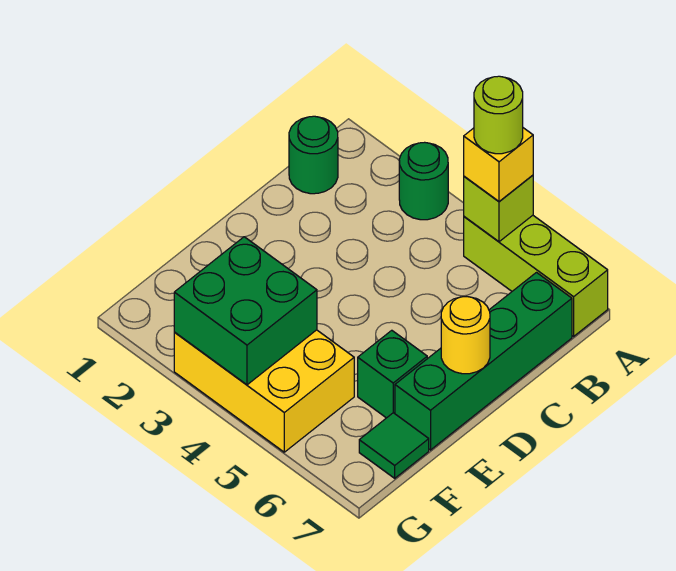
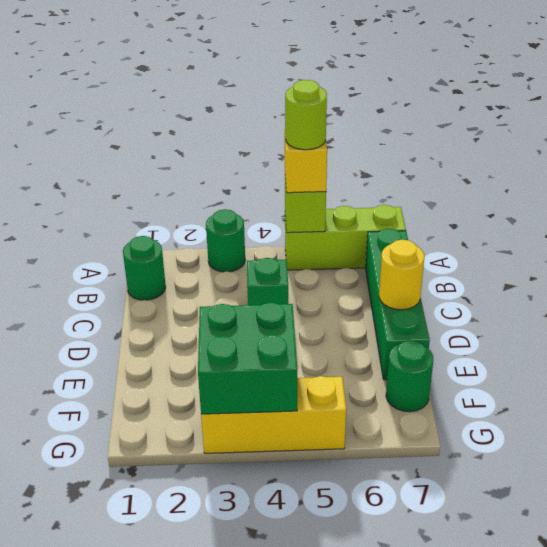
green brick E6 level 1 -> green brick C4 level 1
yellow brick F3:G5 level 1 -> yellow brick G3:G5 level 1
green tile F7 level 1 -> green round brick F7 level 1

